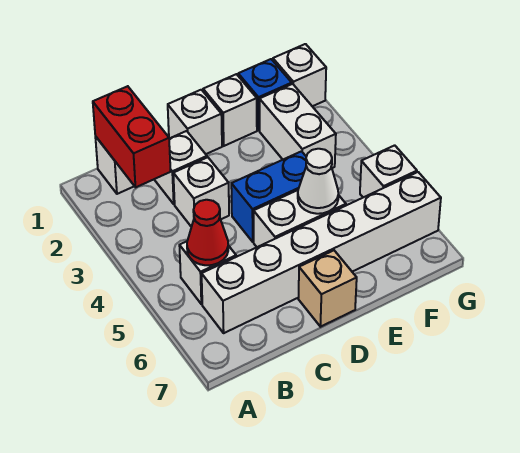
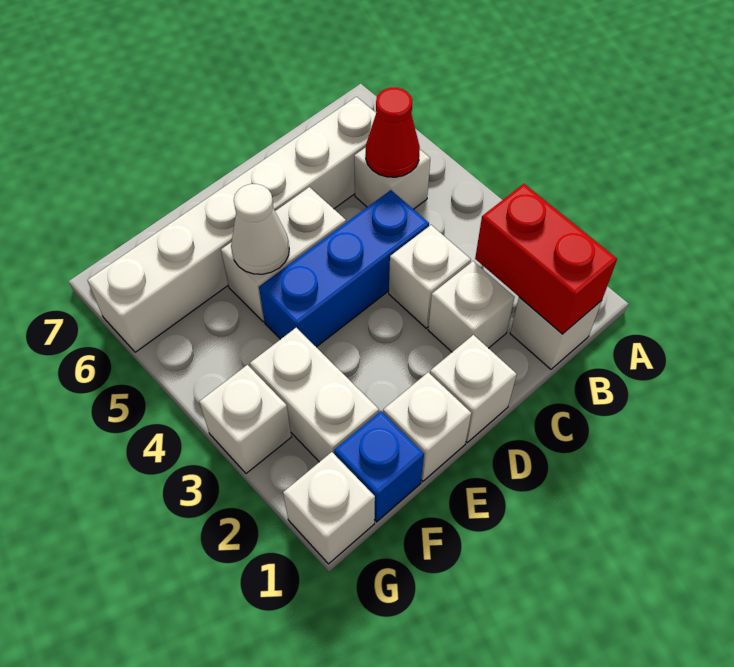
blue brick D4:E4 level 1 -> blue brick C4:E4 level 1
tan brick D7 level 1 -> none
white brick G5 level 1 -> white brick G3 level 1

